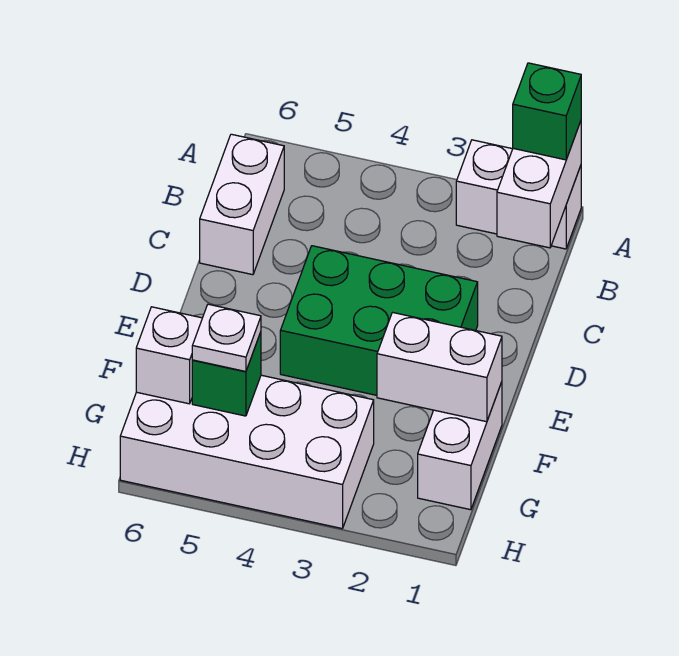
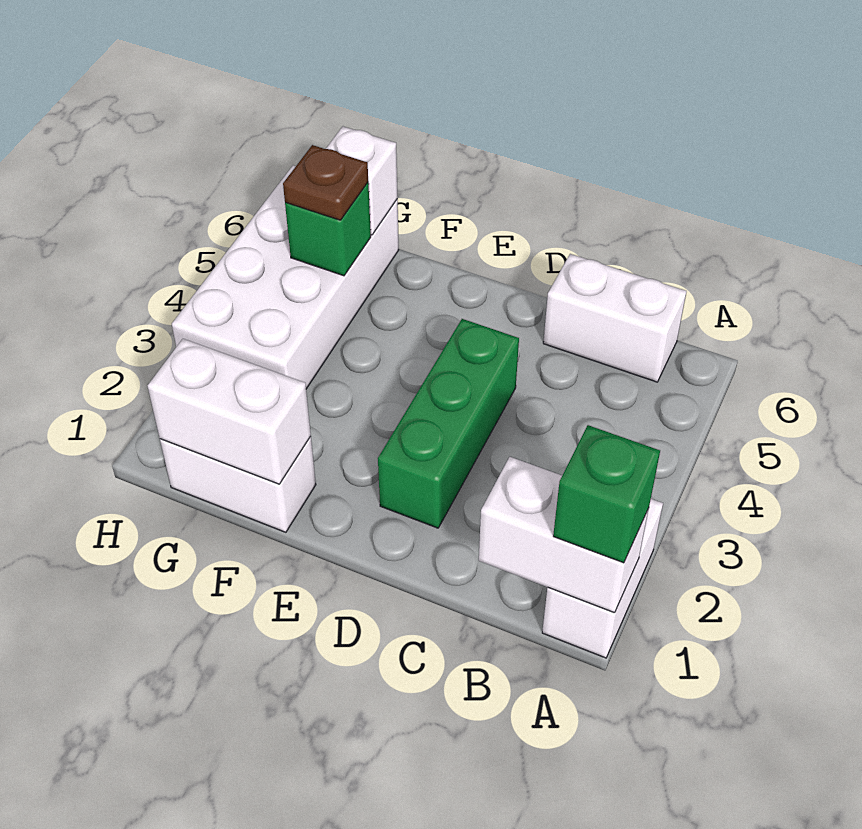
green brick D2:E4 level 1 -> green brick D2:D4 level 1
white brick F1:F2 level 2 -> white brick F1:G1 level 2
white plate G5 level 3 -> brown plate G5 level 3

